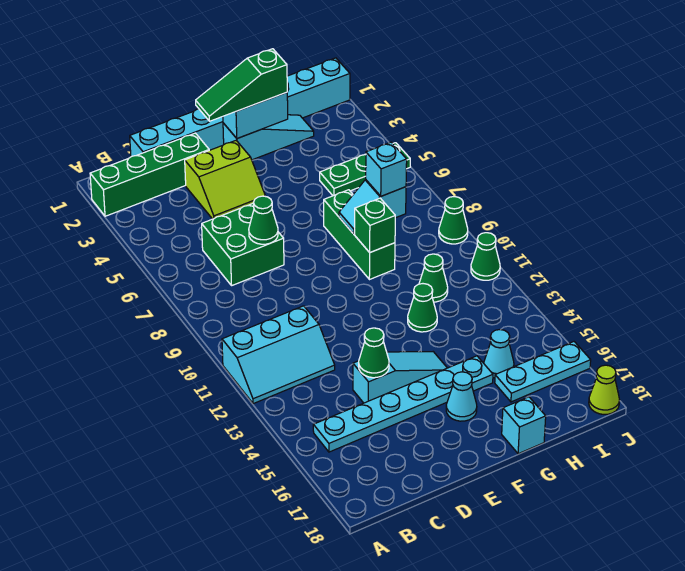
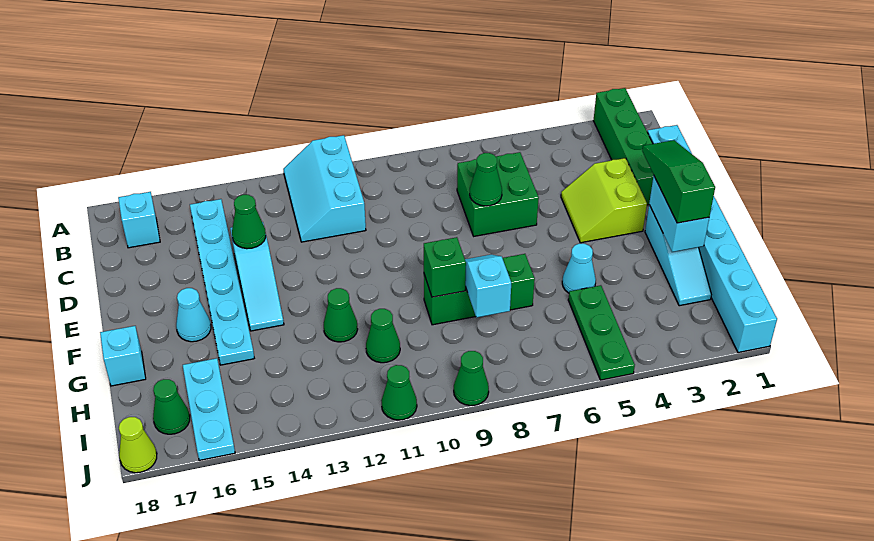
cyan brick H8 level 3 -> cyan brick B17 level 1
cyan cone H15 level 1 -> cyan cone G5 level 1
none -> green cone I17 level 1

